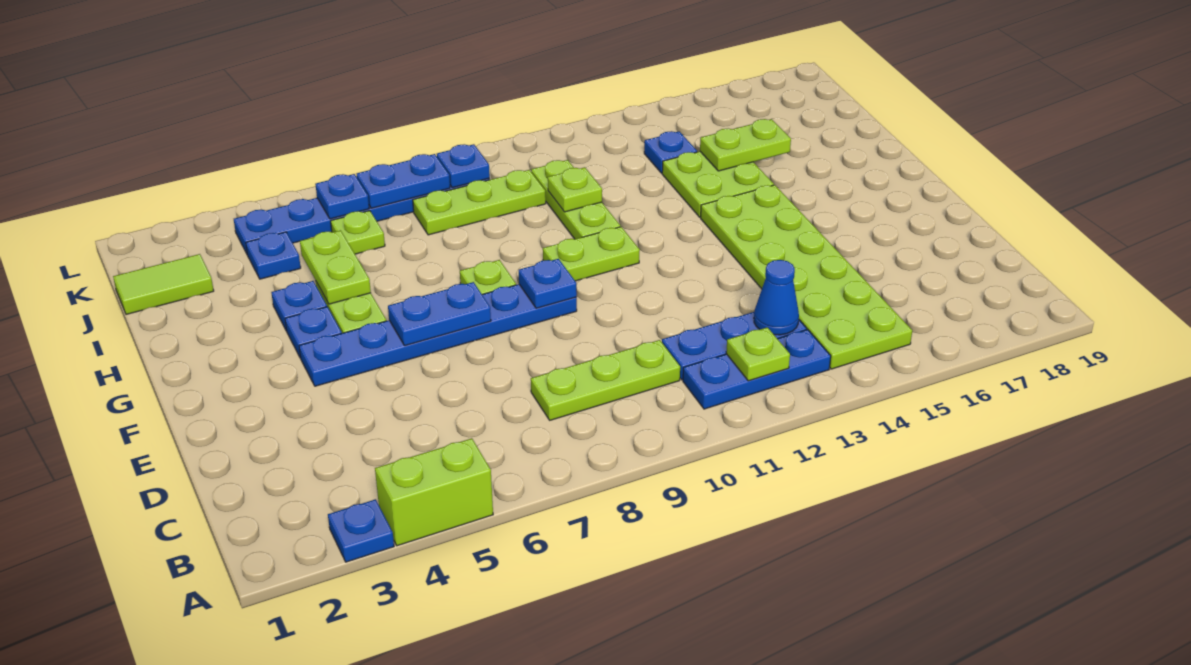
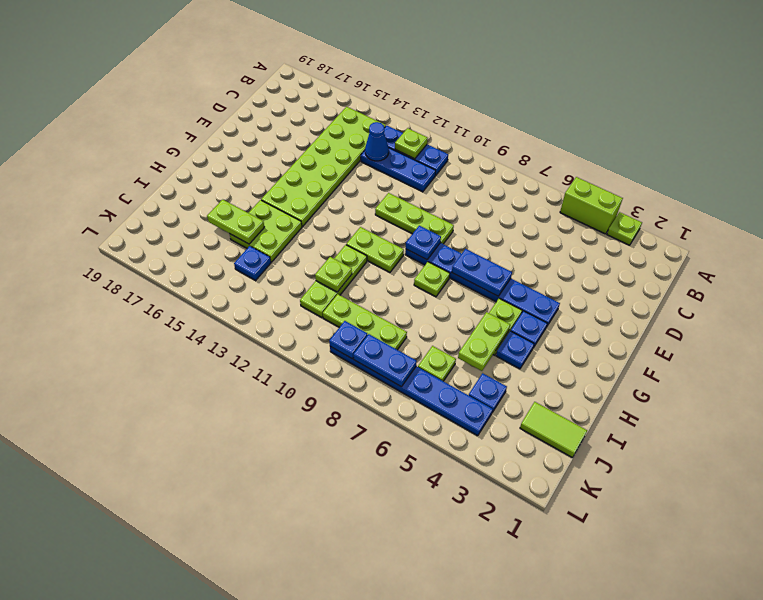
blue plate A3 level 1 -> lime plate A3 level 1
lime plate C8:C10 level 1 -> lime plate E9:E11 level 1
blue plate K6 level 2 -> none

